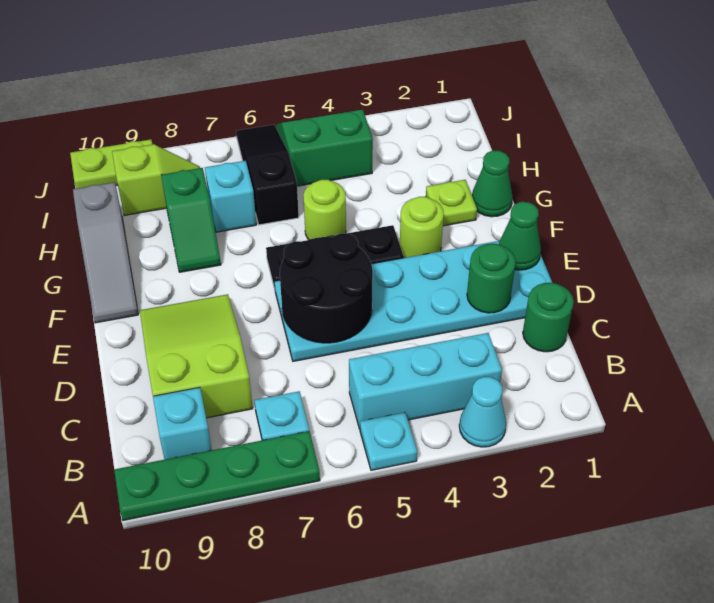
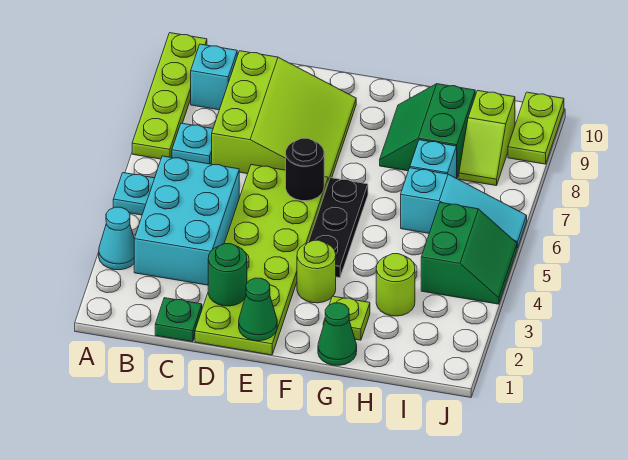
green plate A7:A10 level 1 -> lime plate A7:A10 level 1
cyan brick B3:B5 level 1 -> cyan brick B3:C5 level 1
green round brick C1 level 1 -> green plate C1 level 1
lime slope C8:E9 level 1 top C -> lime slope C7:E9 level 1 top C
cyan plate D1:E6 level 1 -> lime plate D1:E6 level 1
black round brick D5:E6 level 2 -> black round brick E6 level 2
grey slope F10:H10 level 1 top H -> none
lime round brick G5 level 1 -> lime round brick H3 level 1
green slope G8:H8 level 1 top H -> green slope G8:H9 level 1 top H
black slope H6:J6 level 1 top H -> cyan slope H6:J6 level 1 top H

